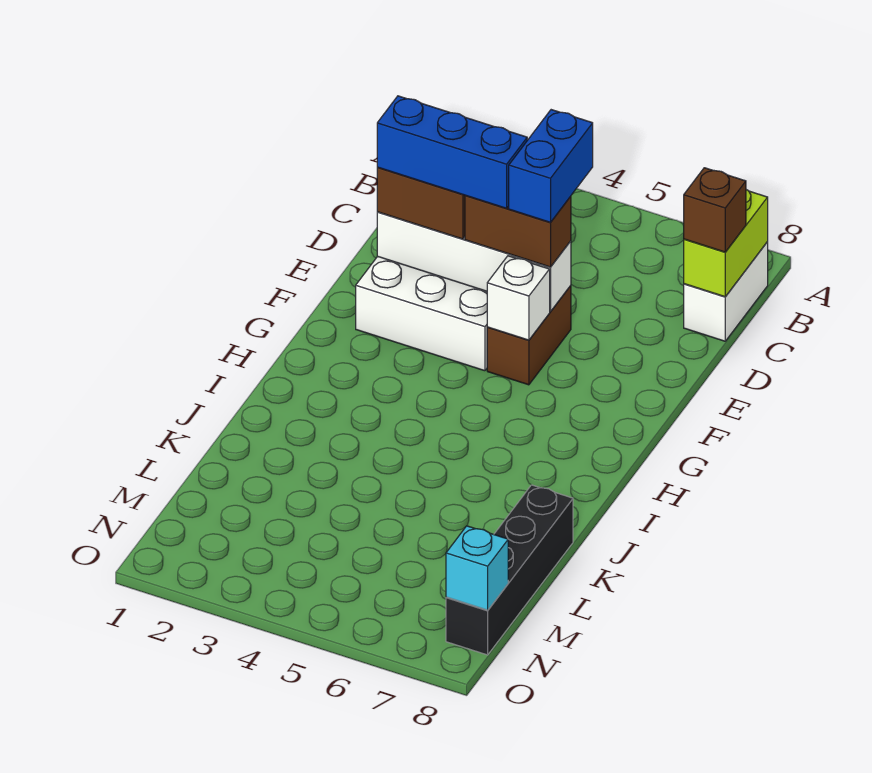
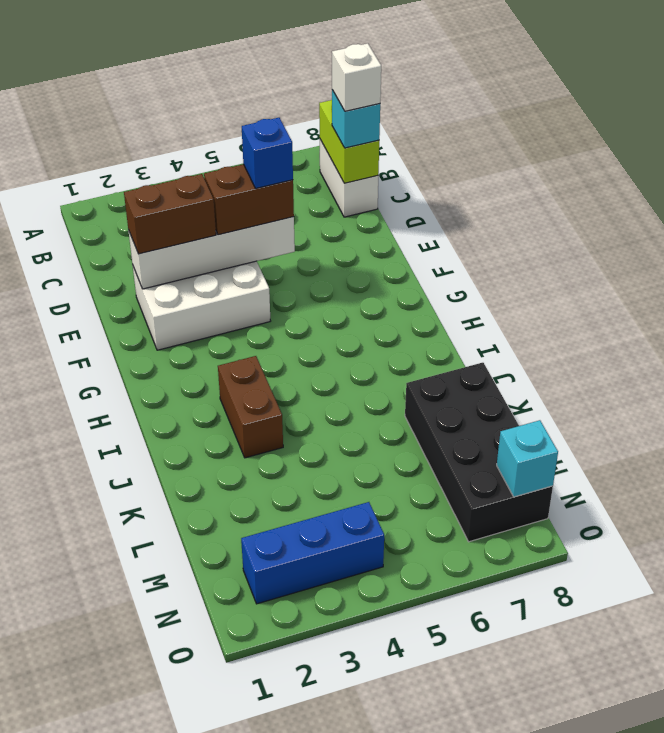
brown brick C8 level 3 -> cyan brick C8 level 3
blue brick D5:E5 level 4 -> blue brick E5 level 4
blue brick E2:E4 level 4 -> blue brick N2:N4 level 1
brown brick E5:F5 level 1 -> brown brick I3:J3 level 1
white brick F5 level 2 -> white brick C8 level 4
black brick K8:N8 level 1 -> black brick K7:N8 level 1

